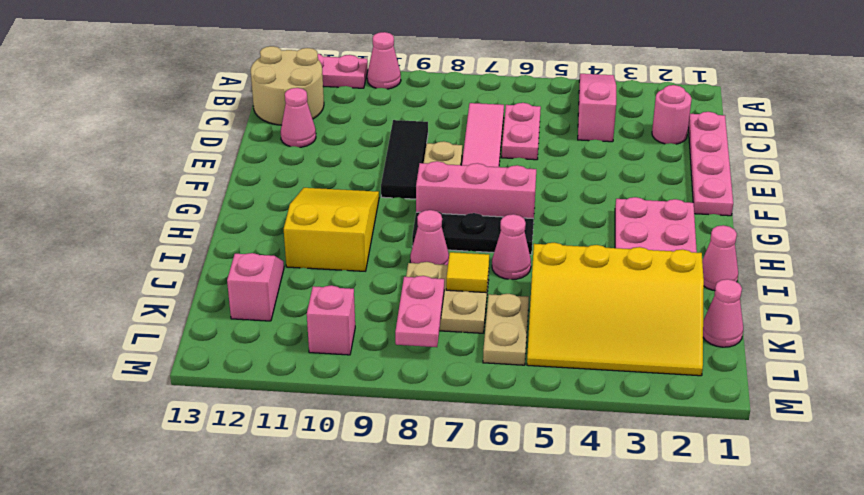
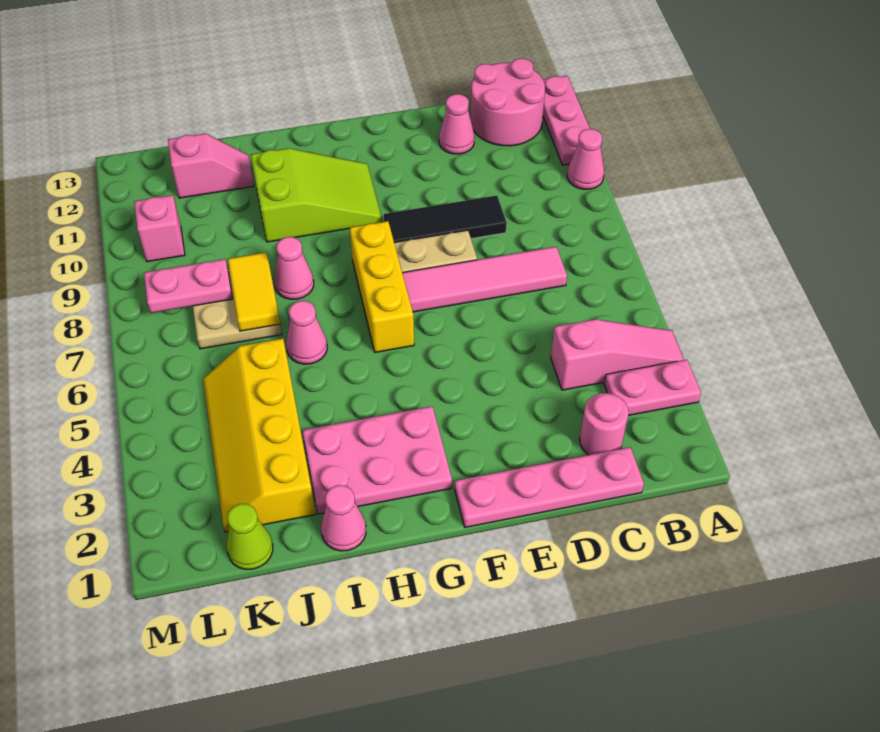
tan round brick B12:C13 level 1 -> pink round brick B12:C13 level 1
pink plate C6:D6 level 1 -> pink plate A3:B3 level 1
pink brick G6:G8 level 1 -> yellow brick G6:G8 level 1
yellow slope G10:I11 level 1 top I -> lime slope G10:I11 level 1 top I
black plate H6:H8 level 1 -> none
yellow slope J2:L5 level 1 top J -> yellow slope J2:K5 level 1 top J
yellow tile J7 level 2 -> yellow tile J7:J8 level 2
pink cone K1 level 1 -> lime cone K1 level 1
tan plate K6:L6 level 1 -> none

